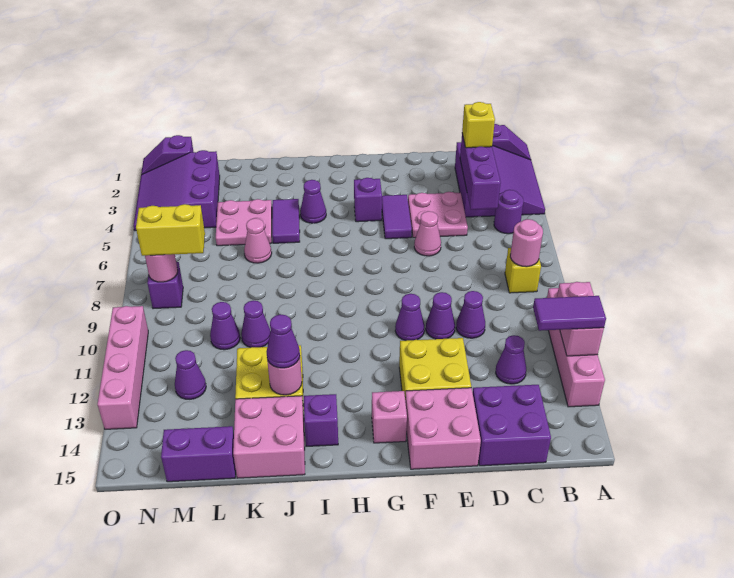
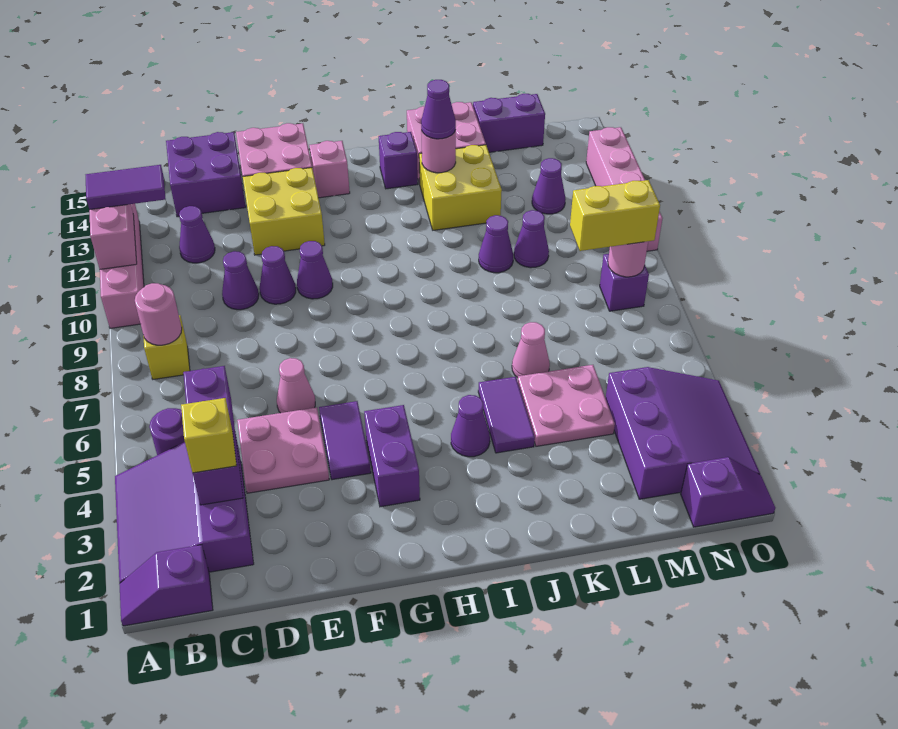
purple brick G4 level 1 -> purple brick G3:G4 level 1

